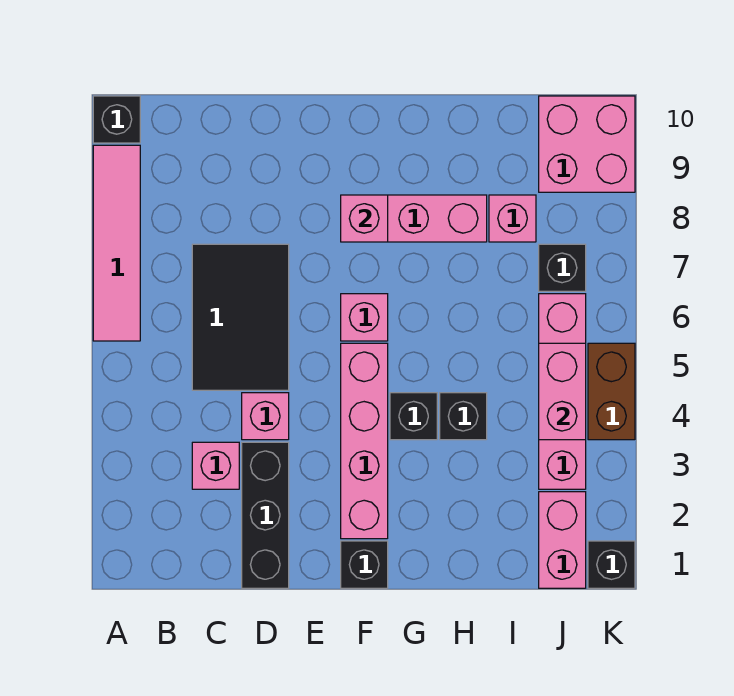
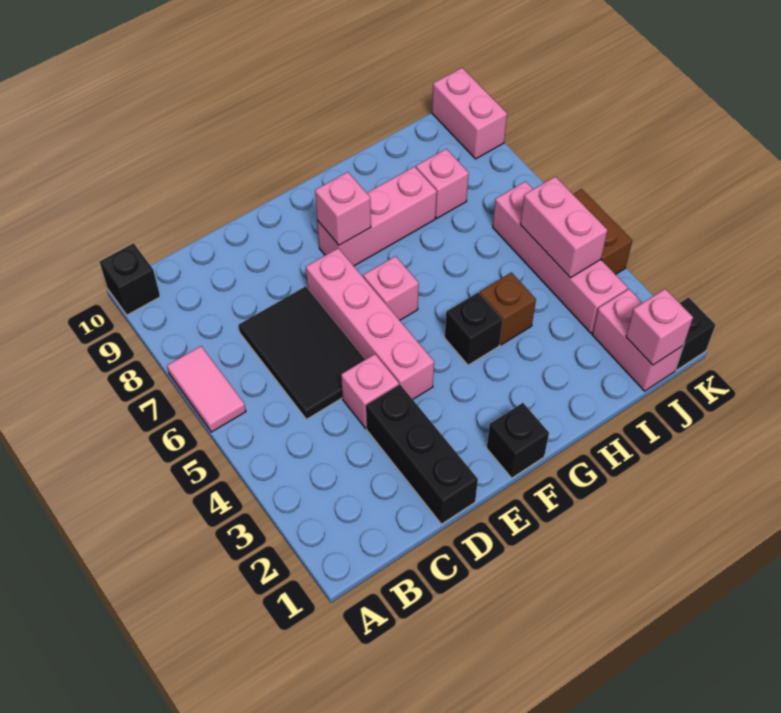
pink tile A6:A9 level 1 -> pink tile A6:A7 level 1
pink brick C3 level 1 -> pink brick J1 level 2
pink brick F2:F5 level 1 -> pink brick E4:E7 level 1
black brick H4 level 1 -> brown brick H4 level 1
black brick J7 level 1 -> none
pink brick J9:K10 level 1 -> pink brick K9:K10 level 1

